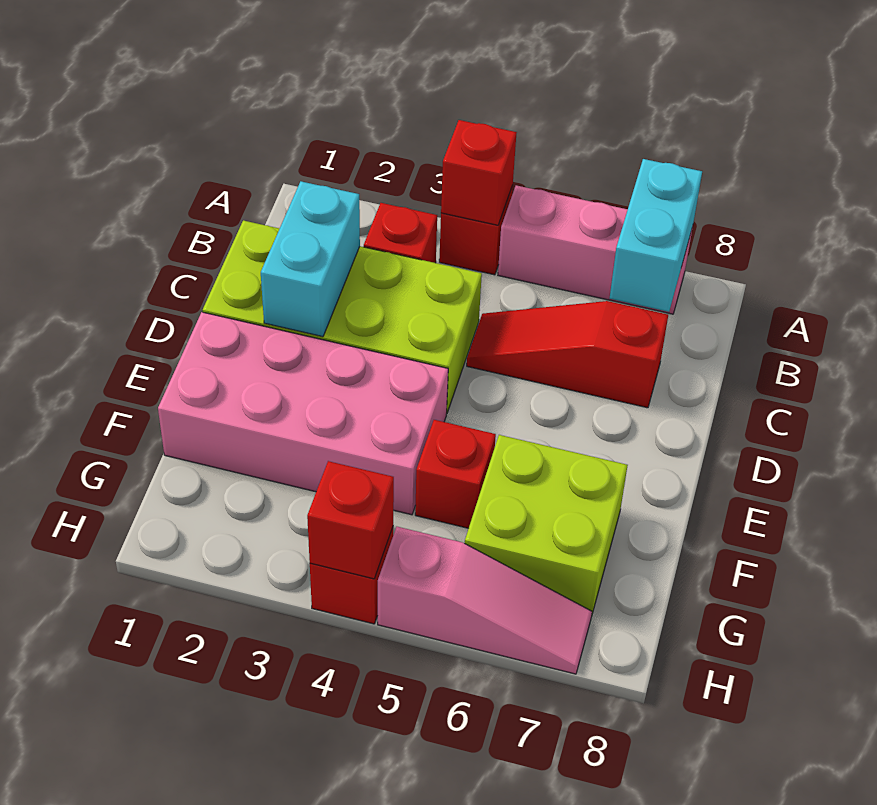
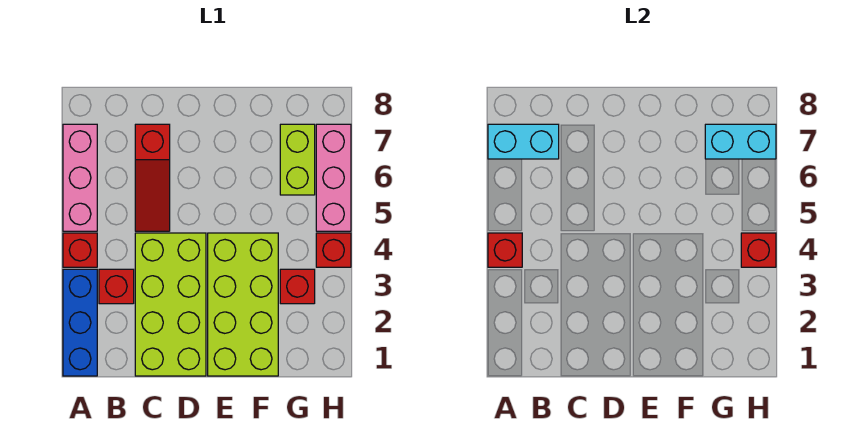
none -> blue brick A1:A3 level 1
cyan brick C2:D2 level 2 -> cyan brick G7:H7 level 2
pink brick E1:F4 level 1 -> lime brick E1:F4 level 1
red brick F5 level 1 -> red brick G3 level 1
lime brick F6:G7 level 1 -> lime brick G6:G7 level 1
pink slope H5:H7 level 1 top 5 -> pink brick H5:H7 level 1

